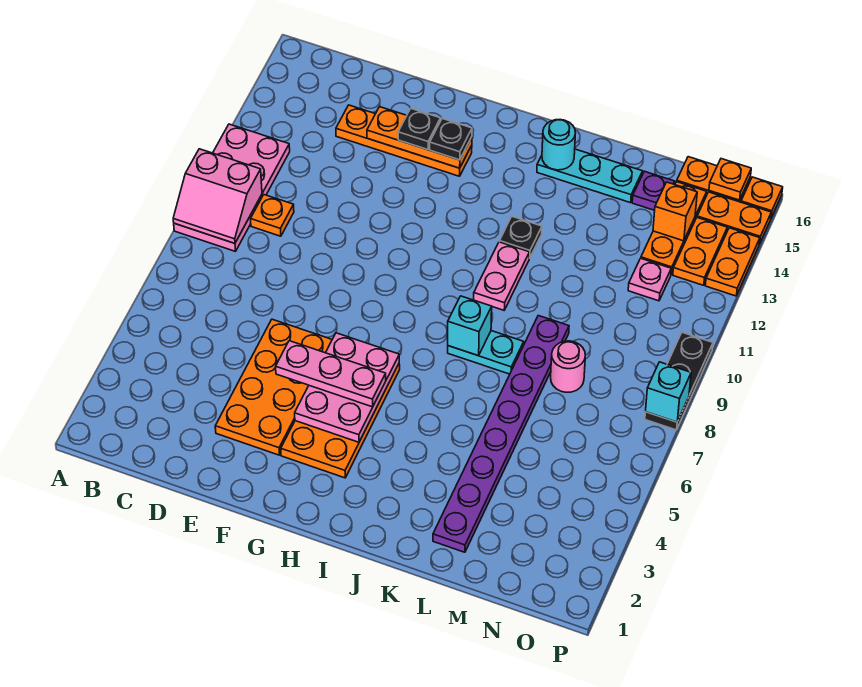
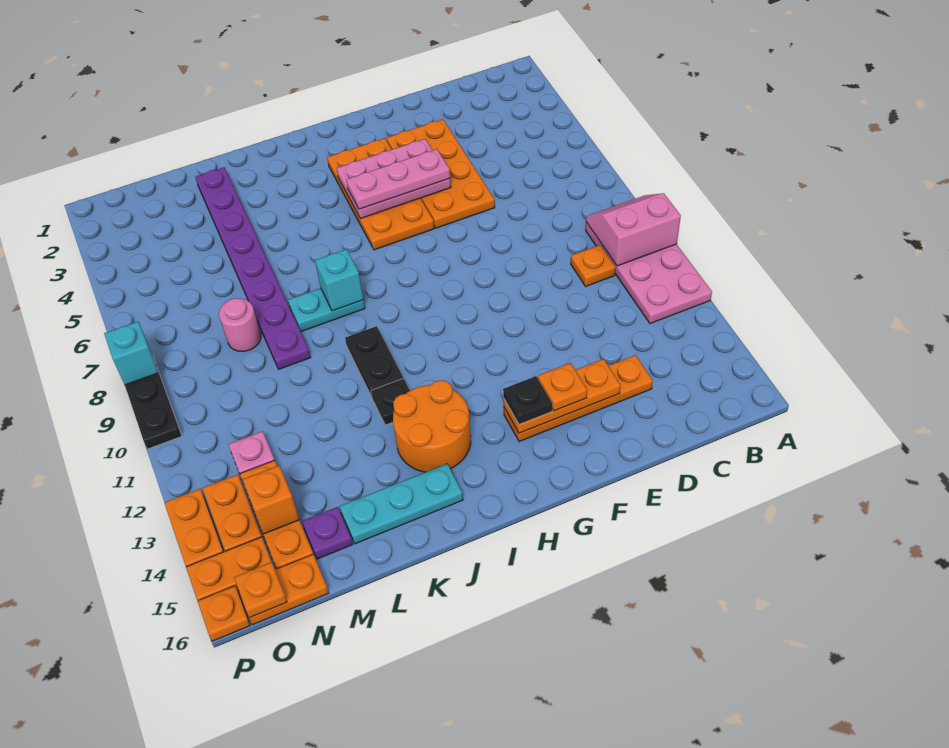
black plate F14 level 3 -> orange plate F14 level 3
pink plate G4:H6 level 2 -> pink plate F4:H5 level 2
none -> orange round brick I13:J14 level 1
pink plate J10:J11 level 1 -> black plate J10:J11 level 1
cyan round brick J15 level 2 -> none

